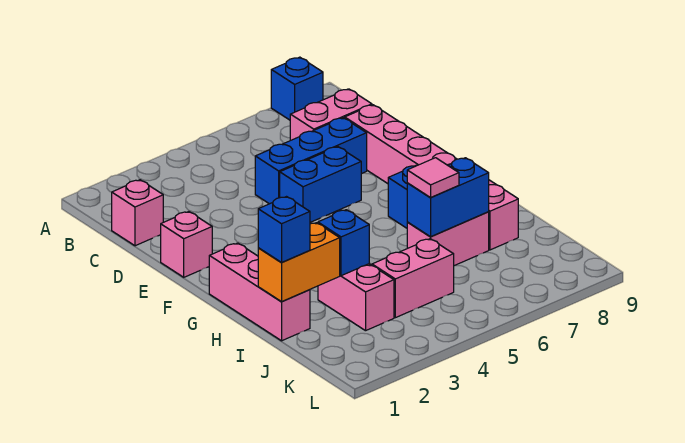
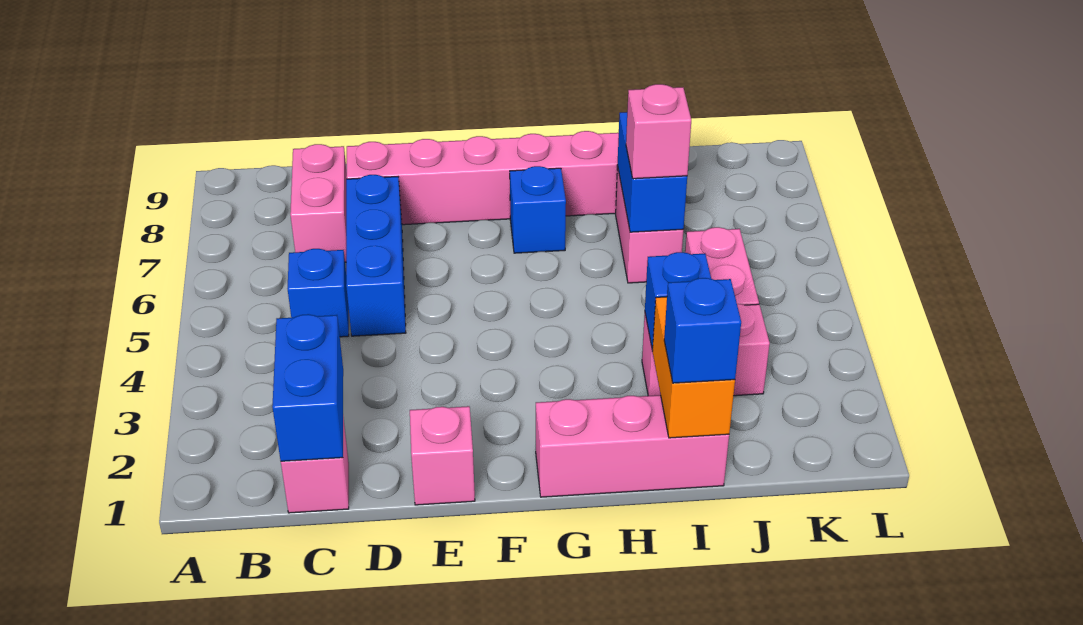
blue brick A8 level 1 -> blue brick C5 level 1
blue brick E5:E6 level 1 -> blue brick C1:C2 level 2
pink tile I6 level 3 -> pink brick I6 level 3

